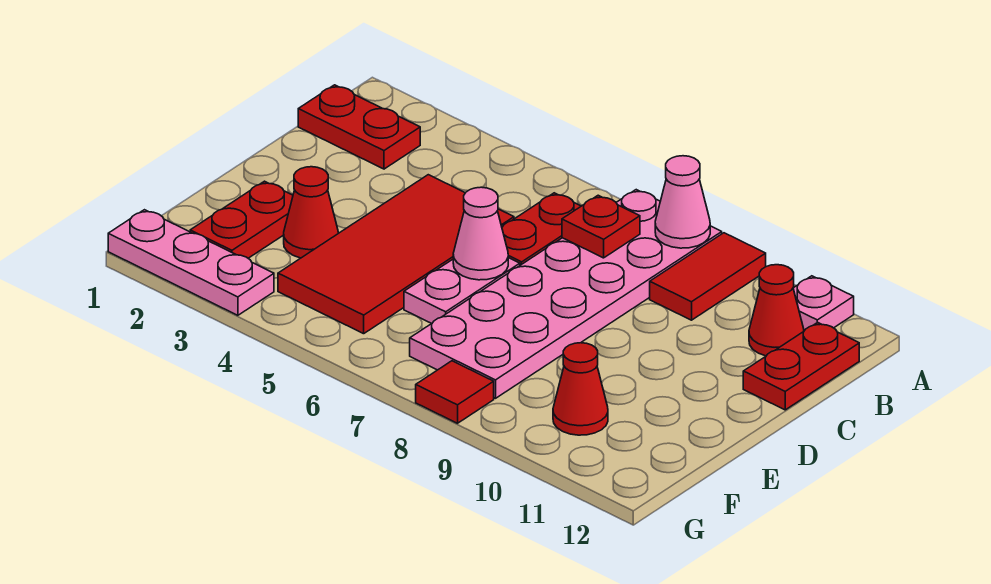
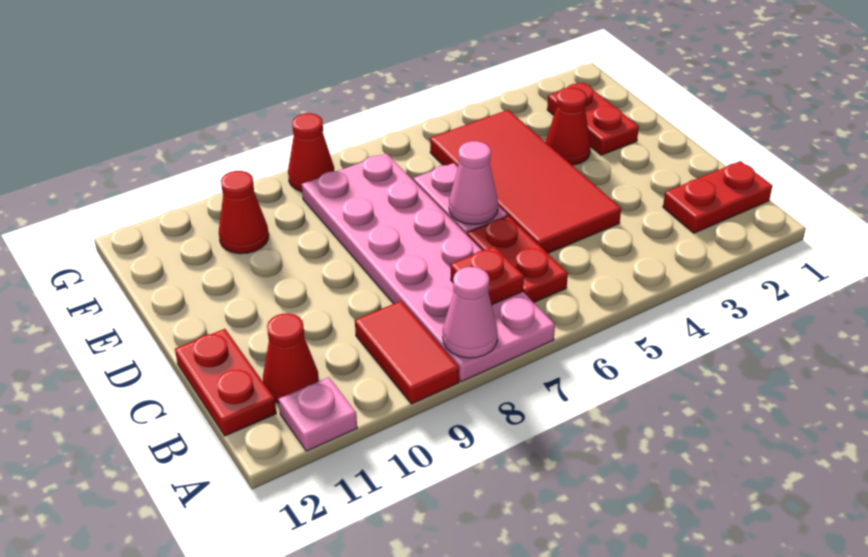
pink plate G1:G3 level 1 -> none
red tile G8 level 1 -> red cone G8 level 1

